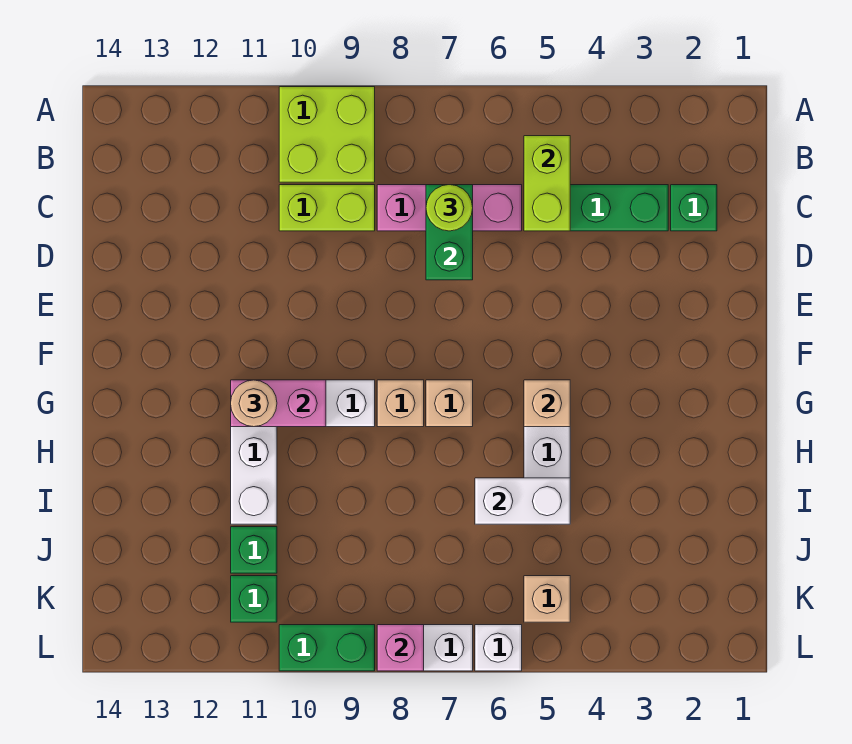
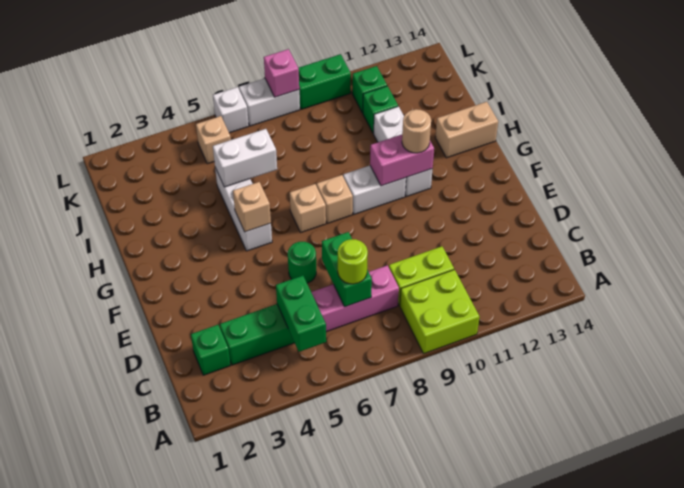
lime brick B5:C5 level 2 -> green brick B5:C5 level 2
none -> green round brick E6 level 1
none -> tan brick H13:H14 level 1

